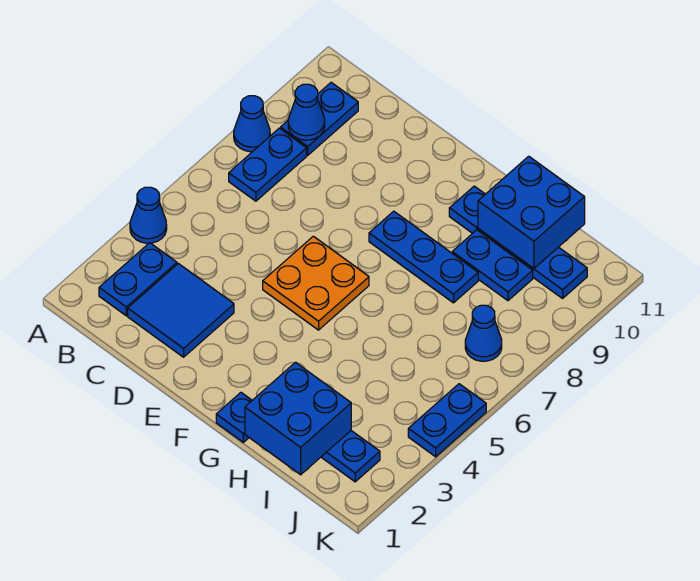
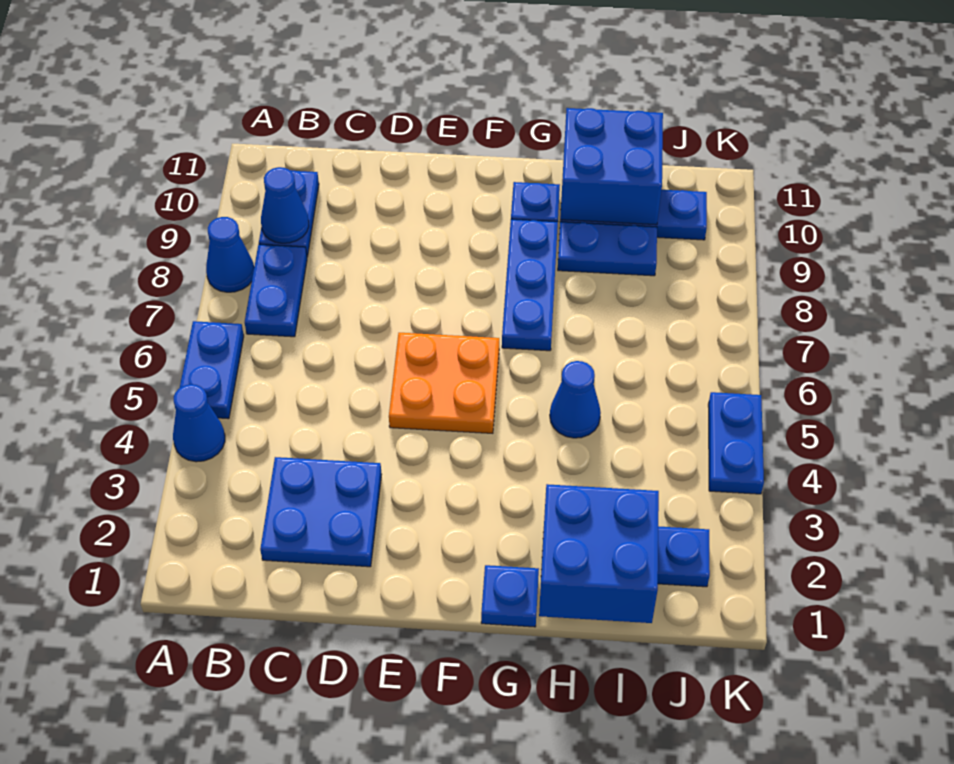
blue plate B2:B3 level 1 -> blue plate A5:A6 level 1
blue tile C2:D3 level 1 -> blue plate C2:D3 level 1
blue plate F8:H8 level 1 -> blue plate G7:G9 level 1
blue cone J7 level 1 -> blue cone H5 level 1

